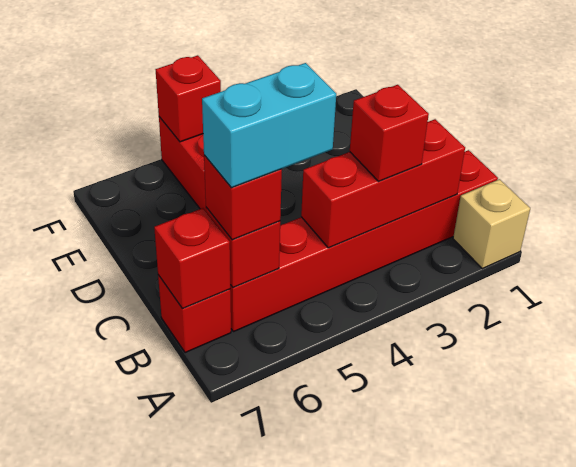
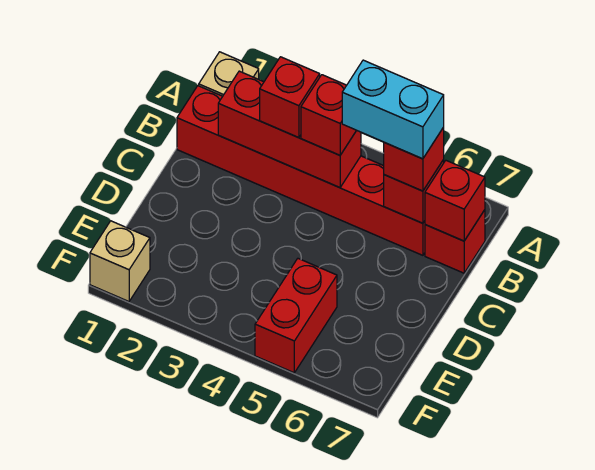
none -> tan brick F1 level 1
red brick F5 level 2 -> red brick B4 level 3

